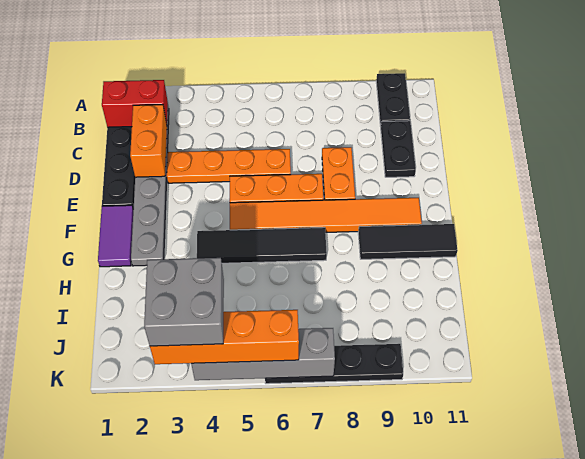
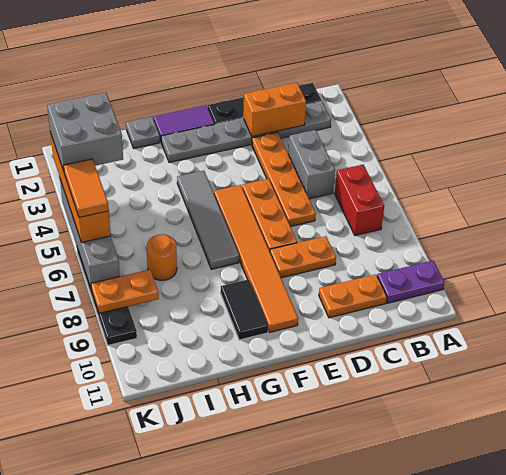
black plate A10:B10 level 1 -> purple plate A10:B10 level 1
red brick B1:B2 level 2 -> red brick B6:B7 level 1
none -> grey brick C4:C5 level 1
black plate C10:D10 level 1 -> orange plate C10:D10 level 1
black tile G4:G7 level 1 -> grey tile G4:G7 level 1
black tile G9:G11 level 1 -> black tile G9:G10 level 1
none -> grey plate H1 level 1
none -> orange round brick I7 level 1
none -> orange plate J8:K8 level 2
none -> orange tile K5:K6 level 4

